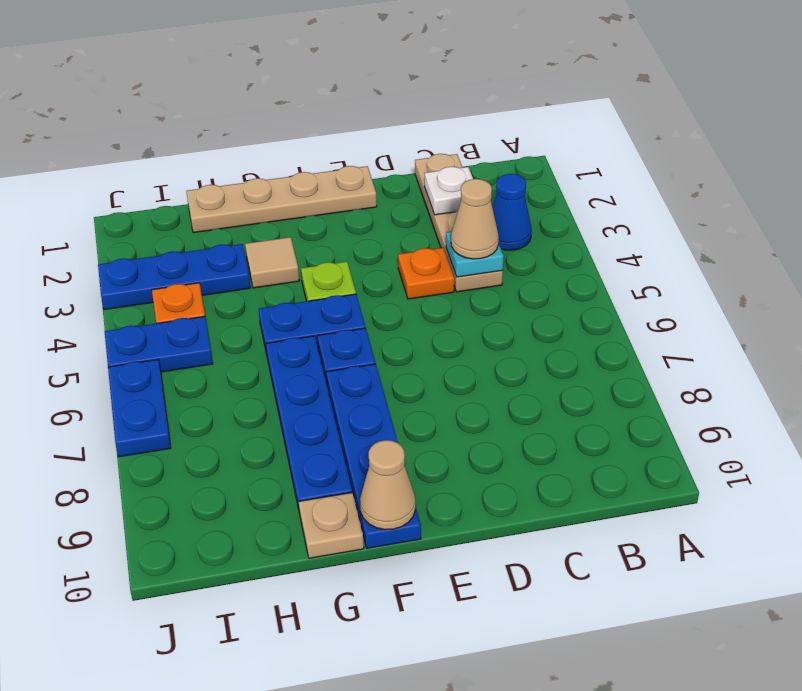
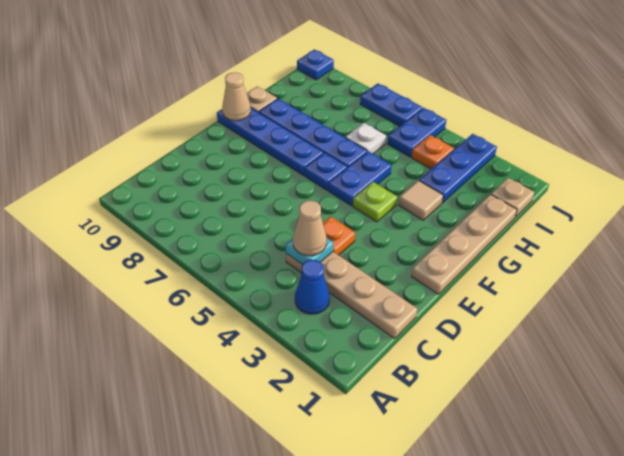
white plate C2 level 2 -> white plate H6 level 1
none -> tan plate I1 level 1
none -> blue plate J10 level 1

